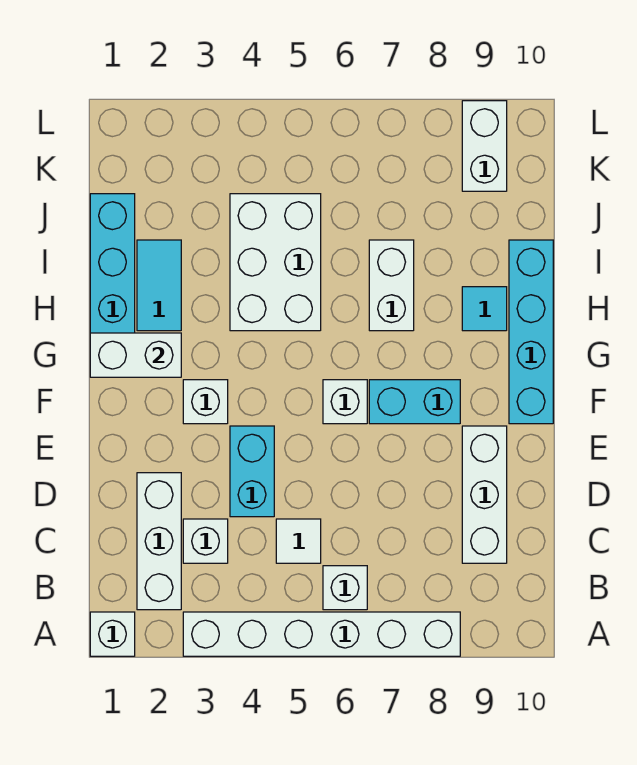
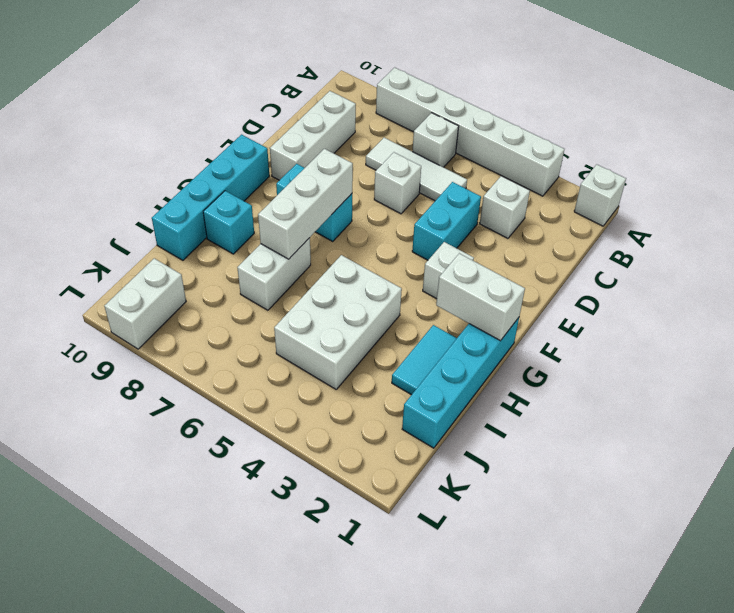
white brick B2:D2 level 1 -> white brick F7:H7 level 2
white tile C5 level 1 -> white tile C5:C7 level 1
white brick F6 level 1 -> white brick D6 level 1
cyan tile H9 level 1 -> cyan brick H9 level 1

